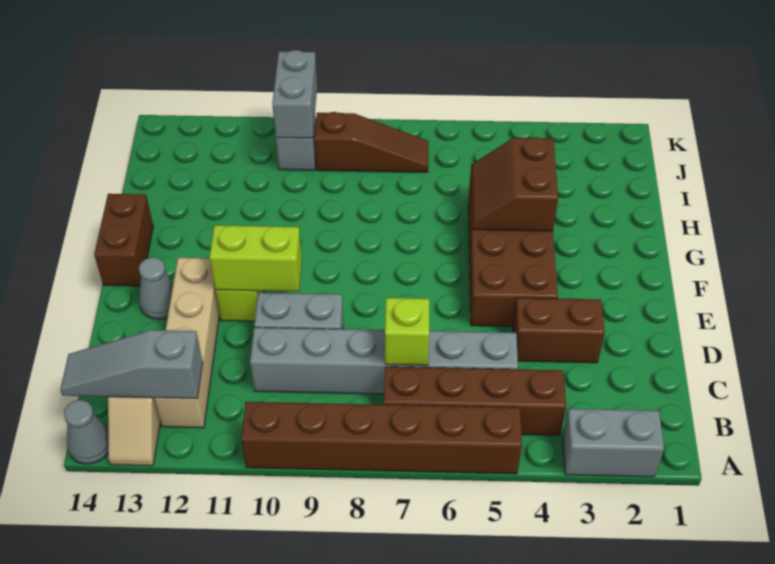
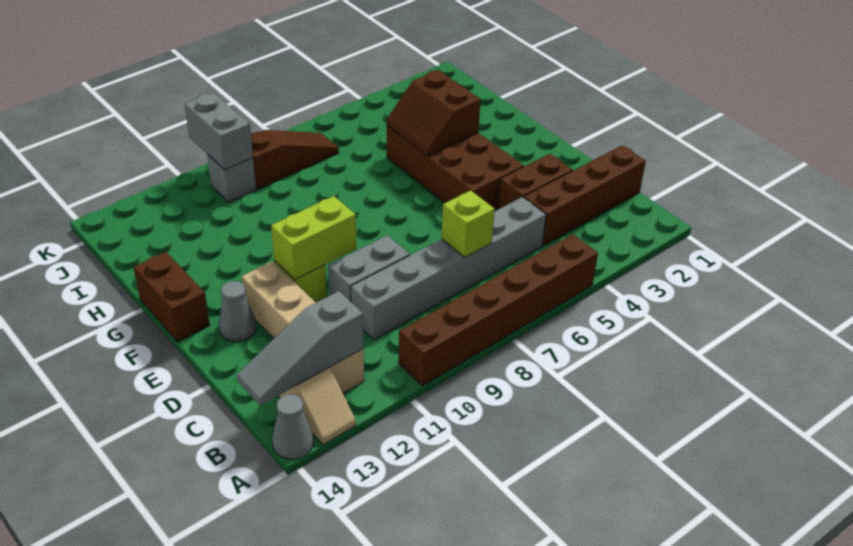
grey brick A2:A3 level 1 -> none
brown brick B4:B7 level 1 -> brown brick C1:C4 level 1

